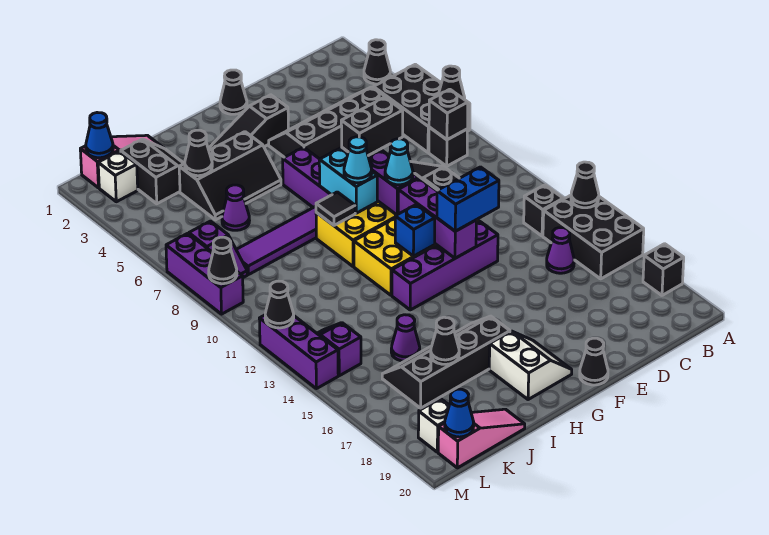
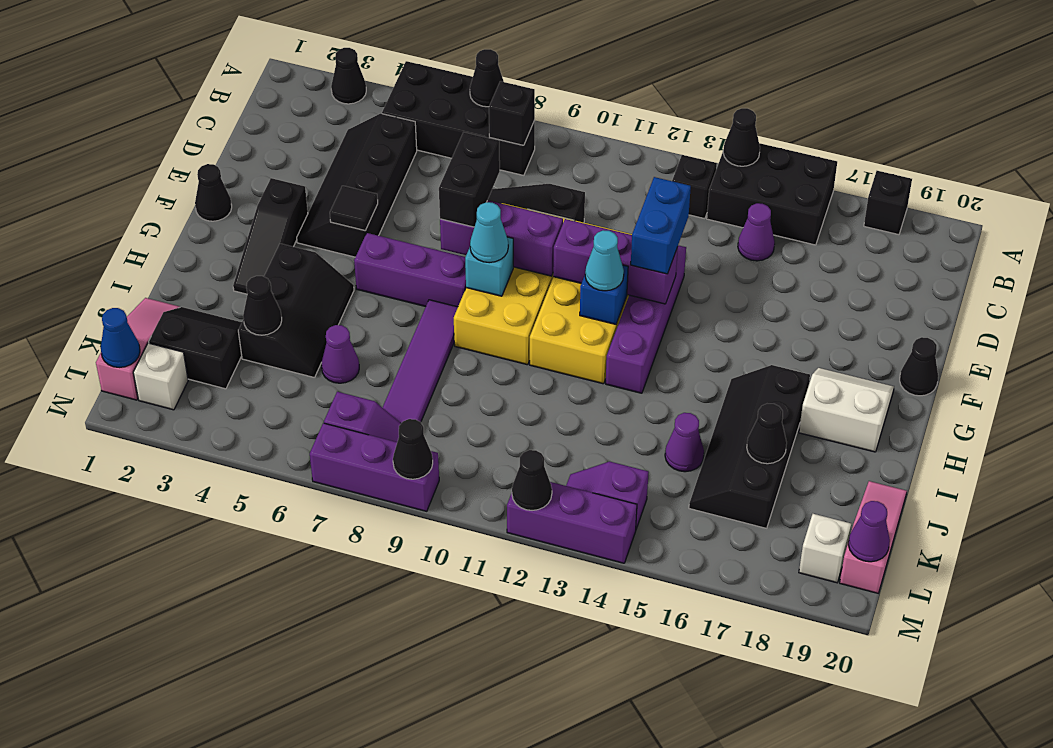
cyan cone F10 level 3 -> cyan cone G12 level 3
cyan brick G8:G9 level 2 -> cyan brick G9 level 2
black tile H9 level 2 -> black tile F5 level 2
blue cone L20 level 2 -> purple cone L20 level 2

